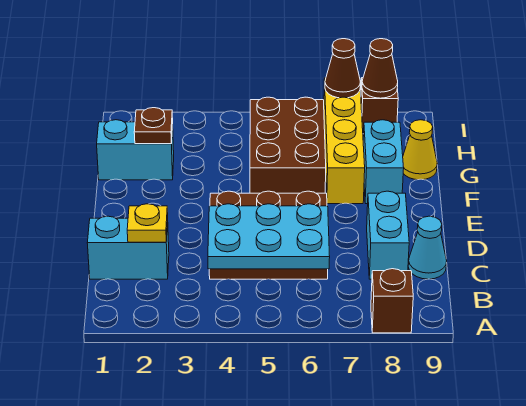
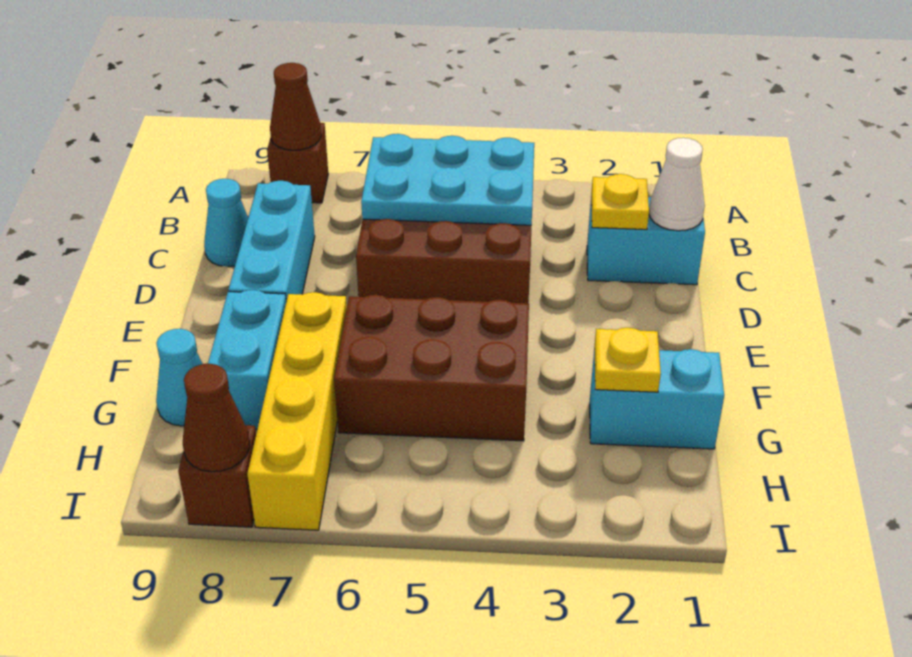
none -> white cone C1 level 2
cyan brick C8:D8 level 1 -> cyan brick C8:E8 level 1
brown brick F5:H6 level 1 -> brown brick F4:G6 level 1
brown plate G2 level 2 -> yellow plate G2 level 2
yellow cone G9 level 1 -> cyan cone G9 level 1
brown cone I7 level 2 -> brown cone A8 level 2

